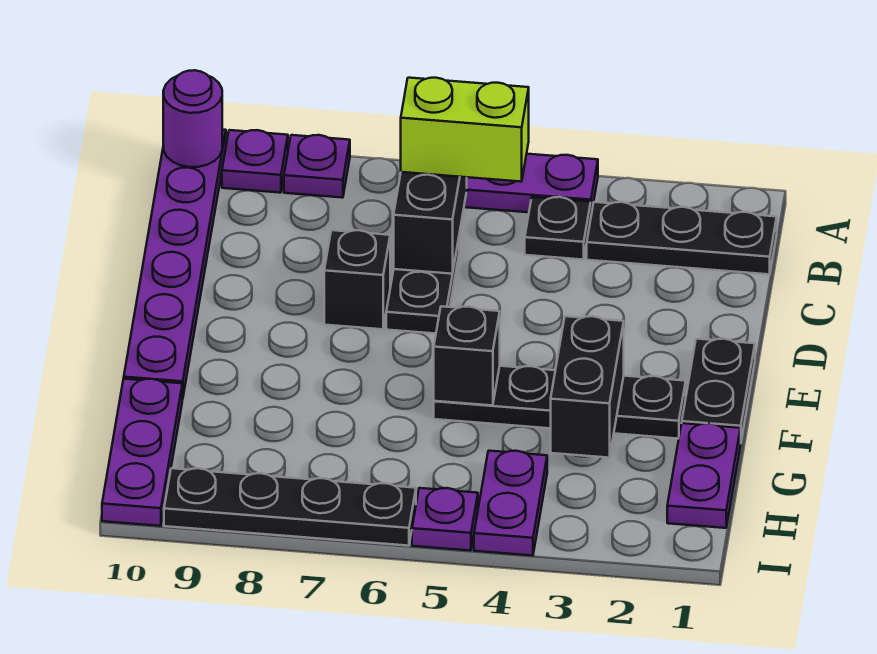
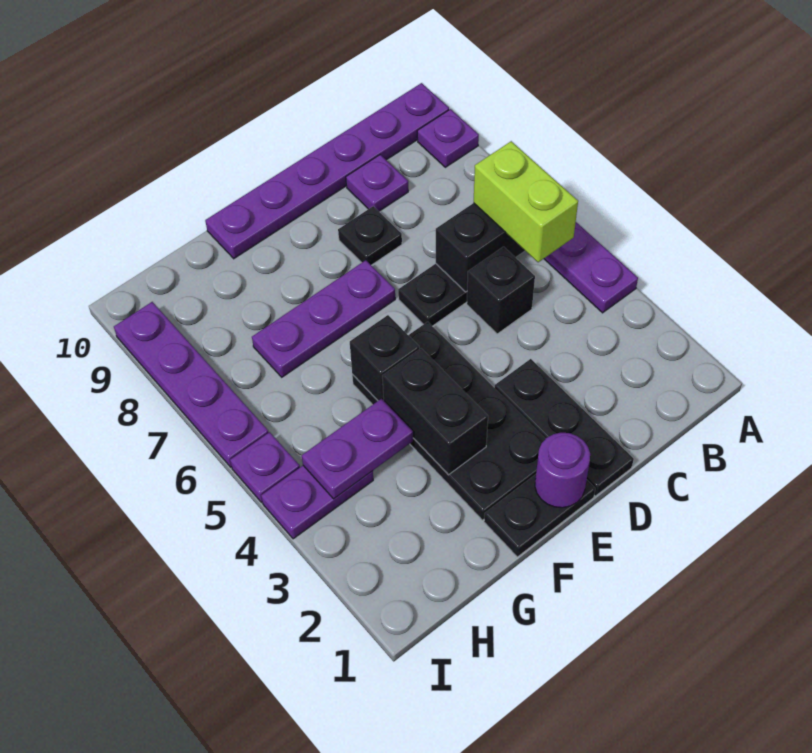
purple plate A8 level 1 -> purple plate C9 level 1
purple round brick A10 level 2 -> purple round brick E1 level 2
black plate B1:B3 level 1 -> black plate D1:D3 level 1
black plate B4 level 1 -> black plate D8 level 1
black brick D7 level 1 -> black brick C5 level 1
black plate F2:F5 level 1 -> black plate E2:F5 level 1
black brick F3:G3 level 2 -> black brick F3:F4 level 2
purple plate G1:H1 level 1 -> purple plate G4:H4 level 2
purple plate G10:I10 level 1 -> purple plate E7:G7 level 1
black plate I6:I9 level 1 -> purple plate I6:I9 level 1

